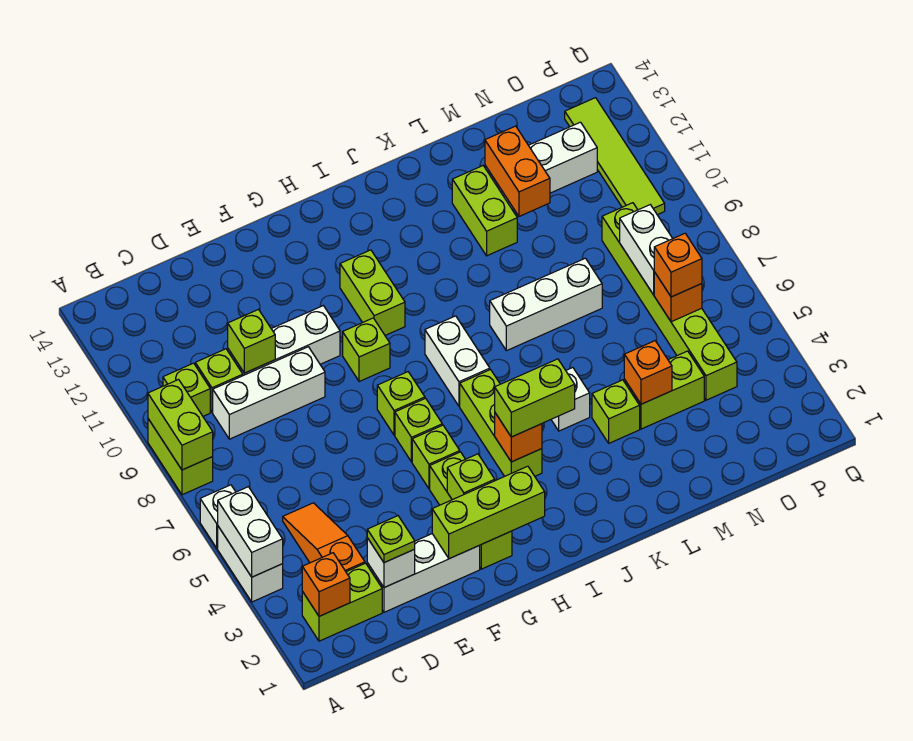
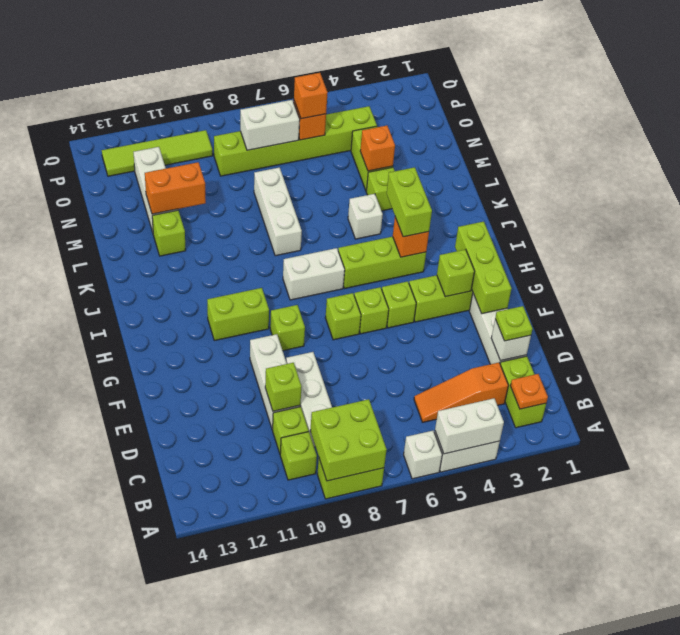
lime brick A8:A9 level 2 -> lime brick A8:B9 level 2
orange brick B2 level 2 -> orange plate B2 level 2
lime brick L11:L12 level 1 -> lime brick L12 level 1

